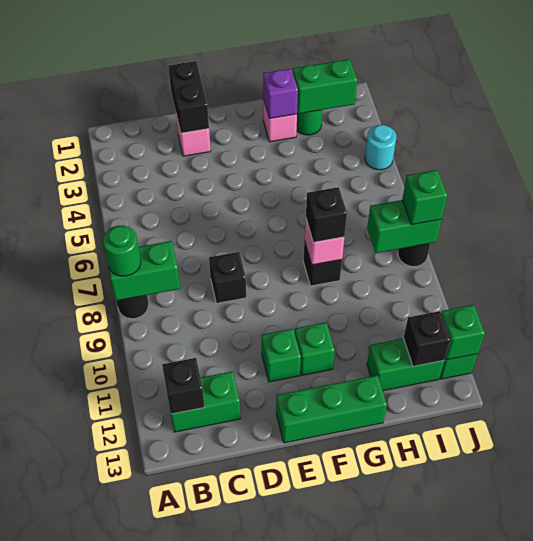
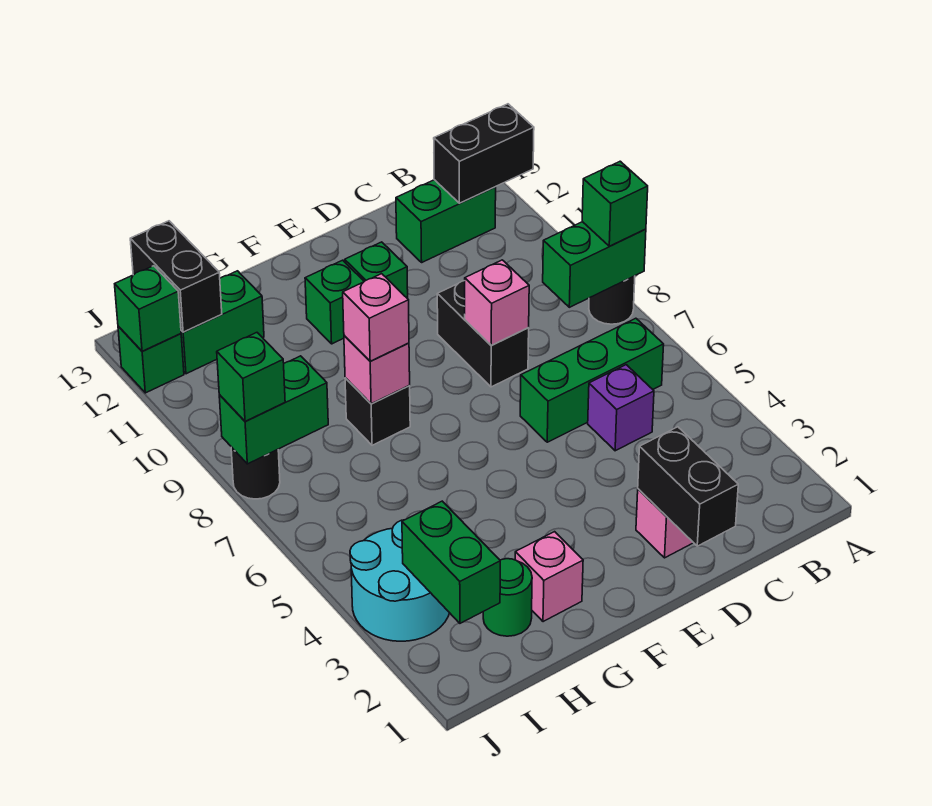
green round brick A8 level 3 -> green brick A8 level 3
black brick B12 level 2 -> black brick A12:B12 level 2
black brick D8 level 1 -> black brick D8:D9 level 1
none -> pink brick D8 level 2
green brick E13:G13 level 1 -> green brick B6:D6 level 1
purple brick G2 level 2 -> purple brick C5 level 1
black brick G8 level 3 -> pink brick G8 level 3
green brick H2:I2 level 2 -> green brick I2:I3 level 2
black brick I12 level 2 -> black brick I12:I13 level 2
cyan round brick J4 level 1 -> cyan round brick I3:J4 level 1

